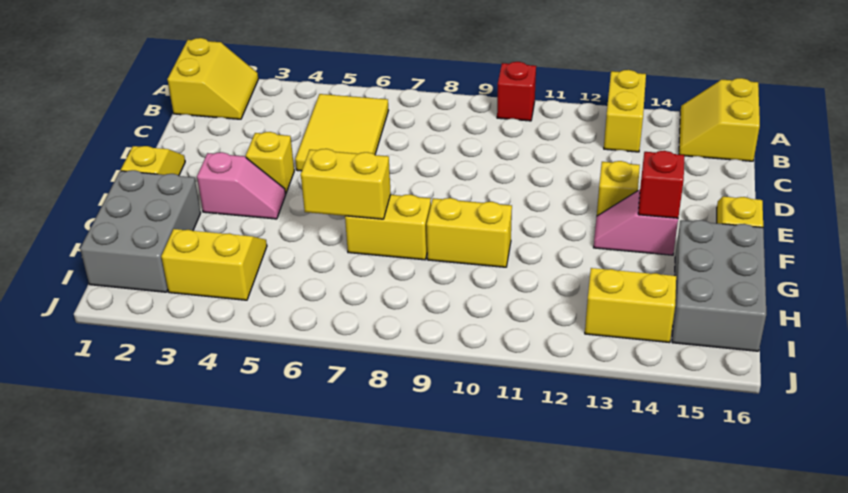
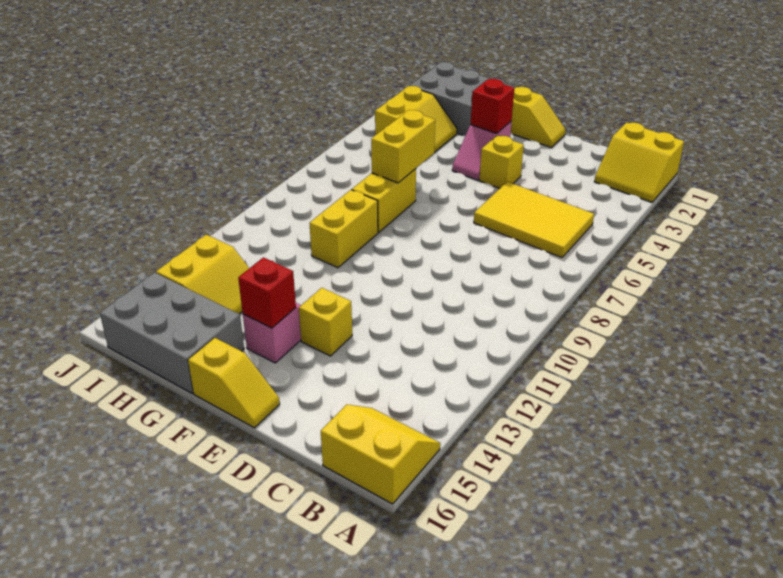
red brick A10 level 1 -> red brick F3 level 2
yellow brick A13:B13 level 1 -> none

